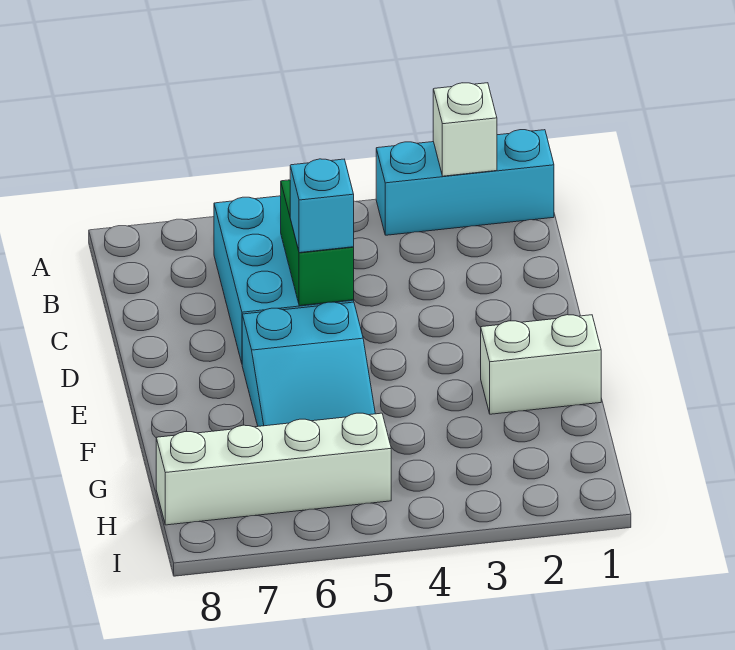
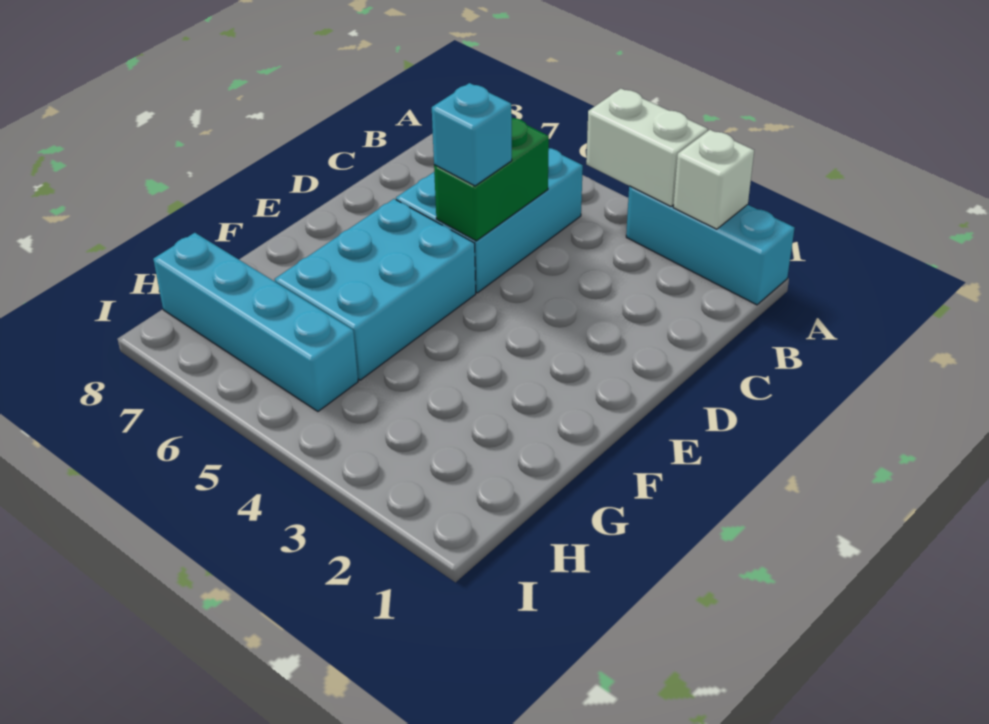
cyan slope E5:G6 level 1 top E -> cyan brick E5:G6 level 1
white brick F1:F2 level 1 -> white brick A3:A4 level 2
white brick H5:H8 level 1 -> cyan brick H5:H8 level 1

